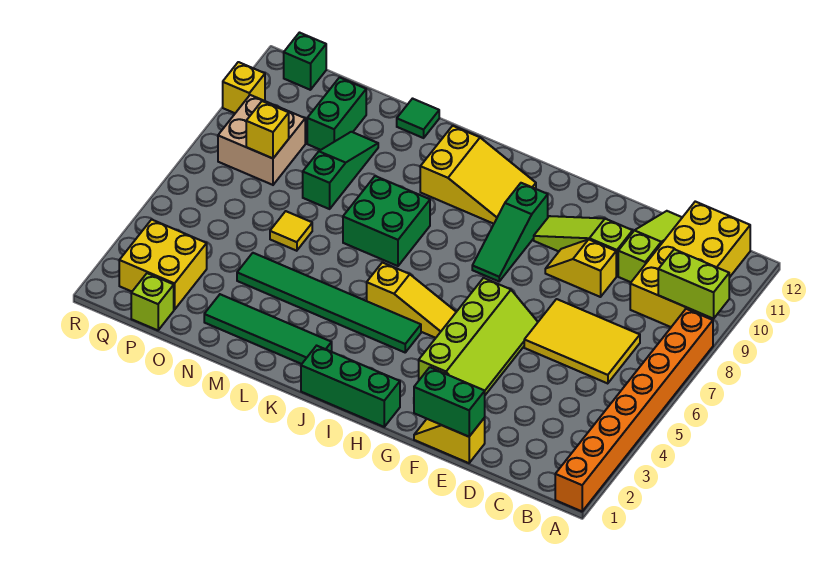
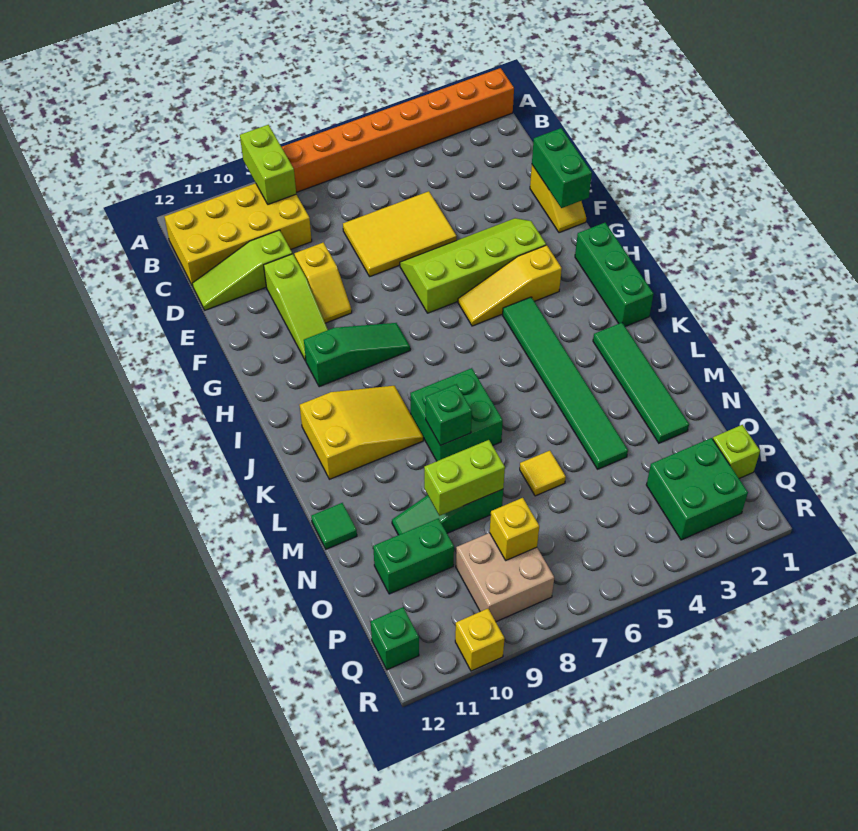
yellow tile C6:E7 level 1 -> yellow tile D5:E7 level 1
yellow slope H5:J5 level 1 top J -> yellow slope H3:H5 level 1 top 3
yellow slope I10:K11 level 1 top K -> yellow slope J9:K11 level 1 top 11
none -> green brick L8 level 2
none -> lime brick N8:N9 level 2
yellow brick P2:Q3 level 1 -> green brick P2:Q3 level 1

